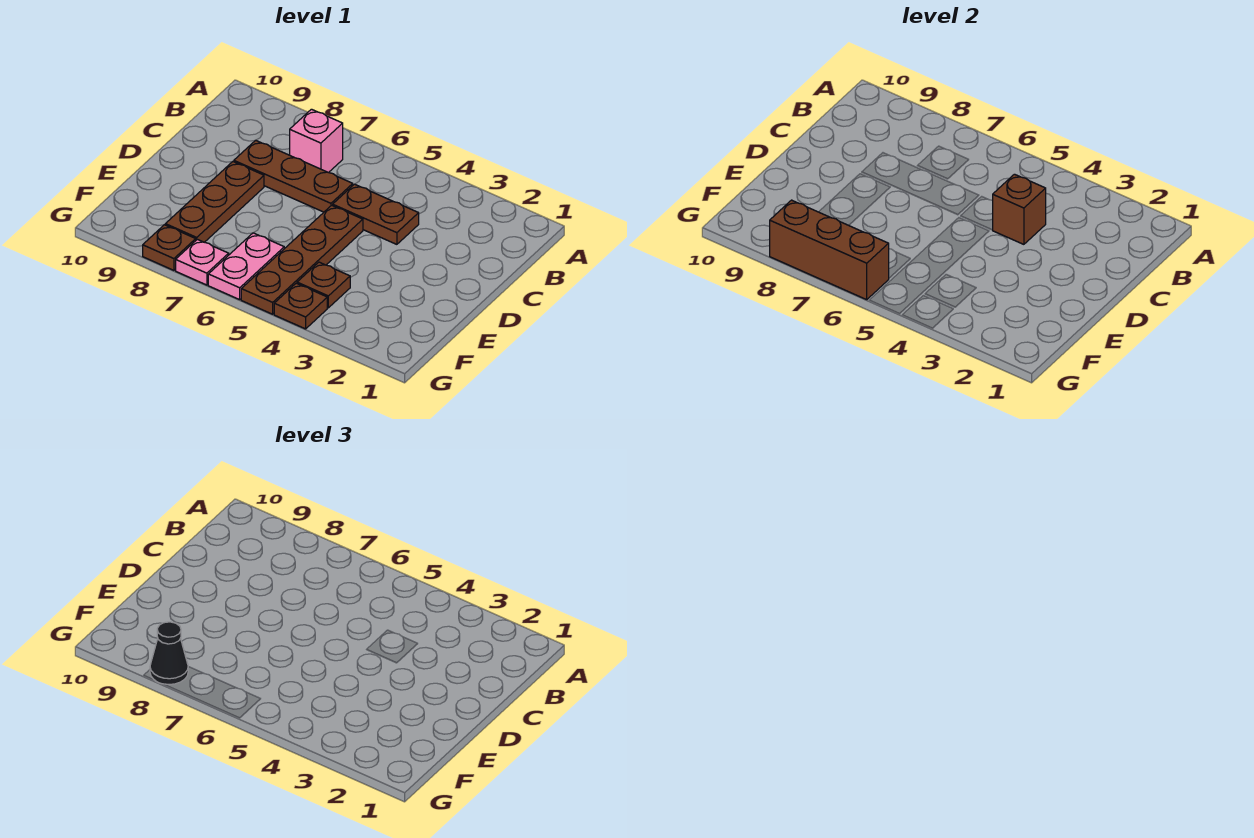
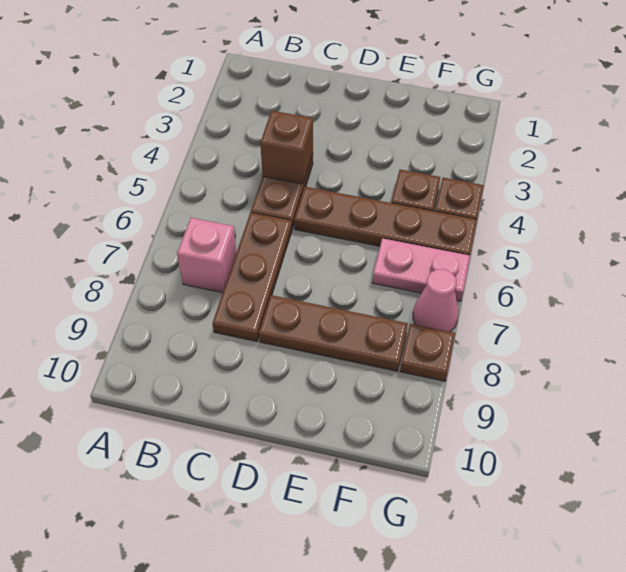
brown brick G6:G8 level 2 -> none
pink plate G7 level 1 -> pink cone G7 level 1
black cone G8 level 3 -> none

